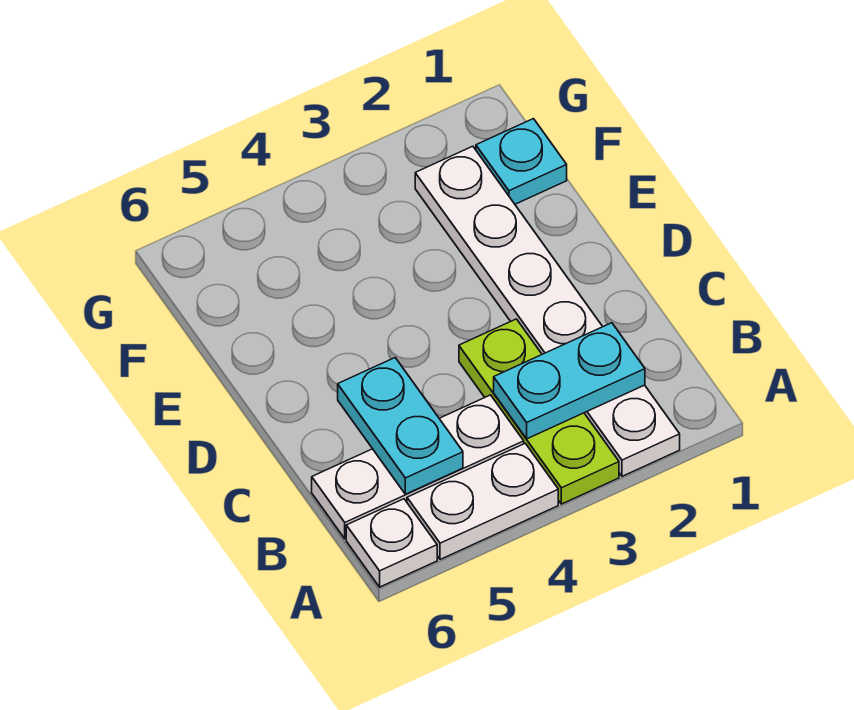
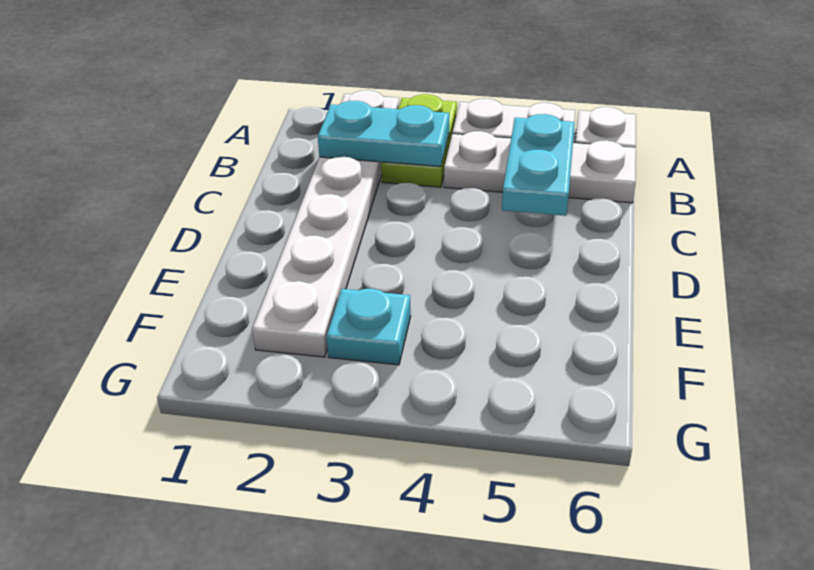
lime plate A3:C3 level 1 -> lime plate A3:B3 level 1
cyan plate F1 level 1 -> cyan plate F3 level 1

